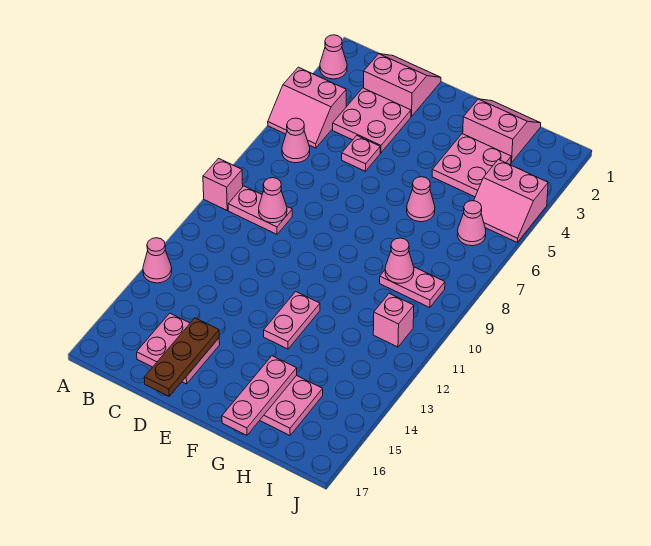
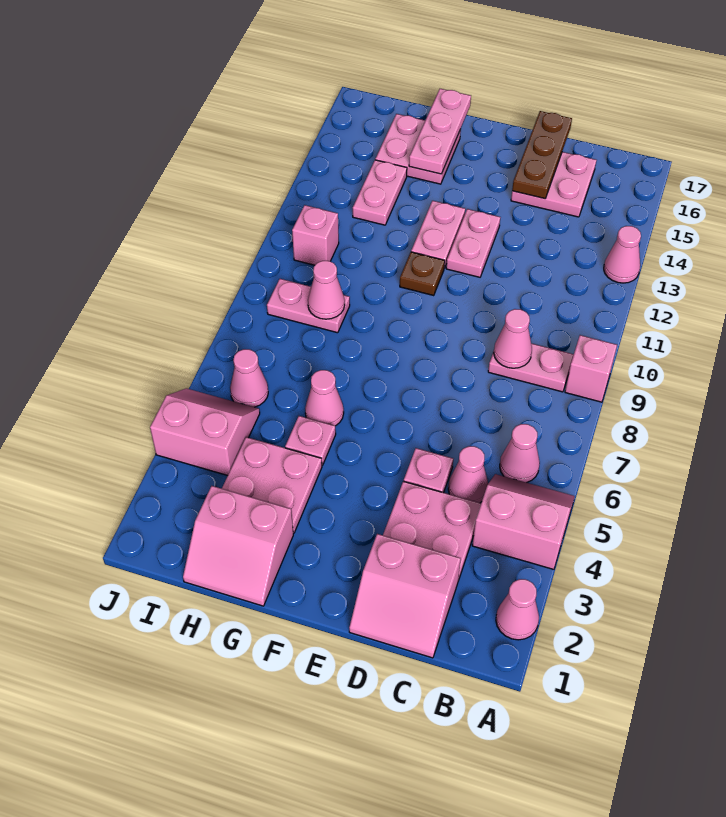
none -> pink cone C5 level 1
none -> pink plate E12:E13 level 1
none -> brown plate F11 level 1
none -> pink plate G5 level 1
none -> pink plate H13:H14 level 1

